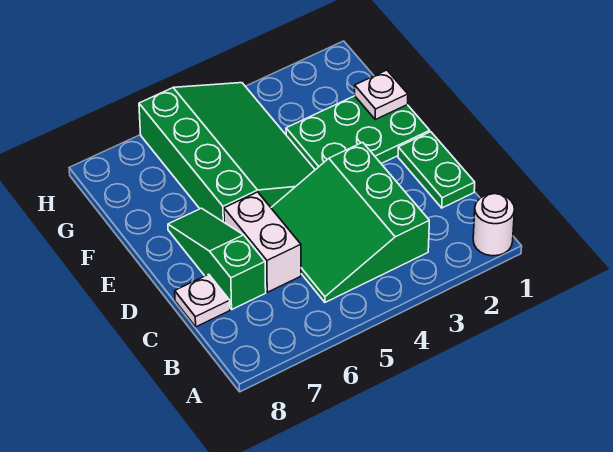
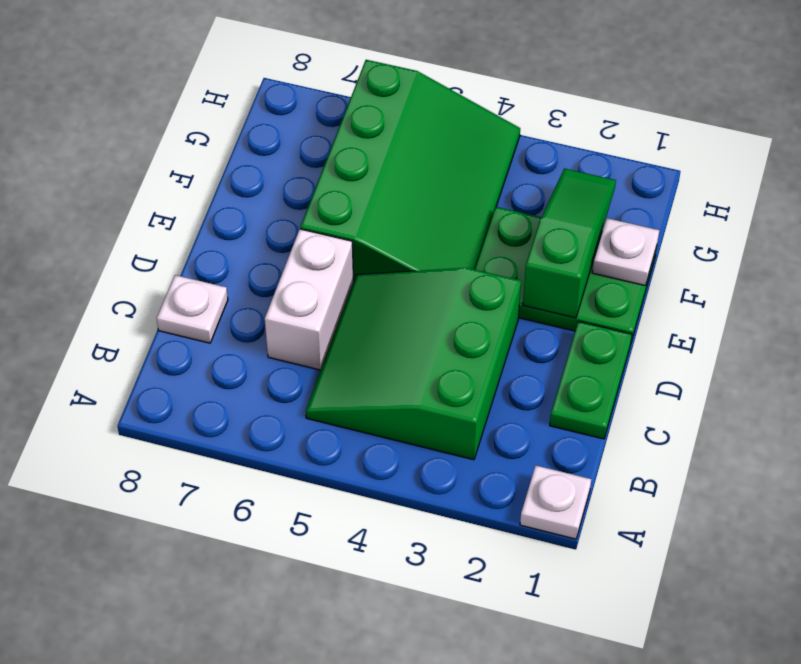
white round brick A1 level 1 -> white plate A1 level 1
green slope C7:E7 level 1 top C -> green slope E2:G2 level 2 top E

